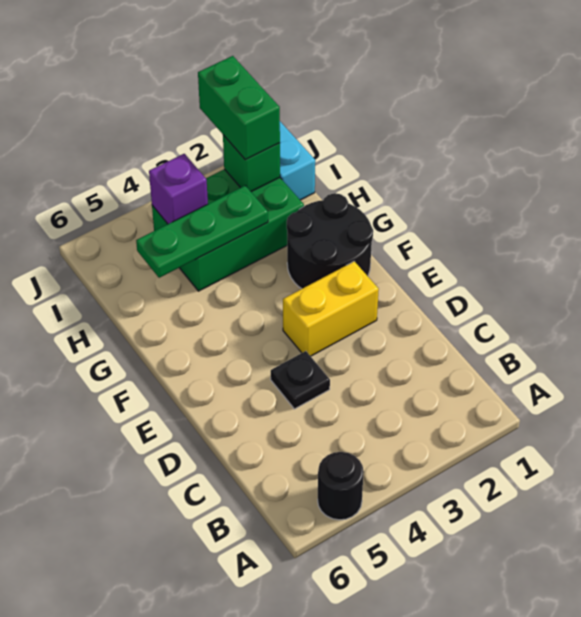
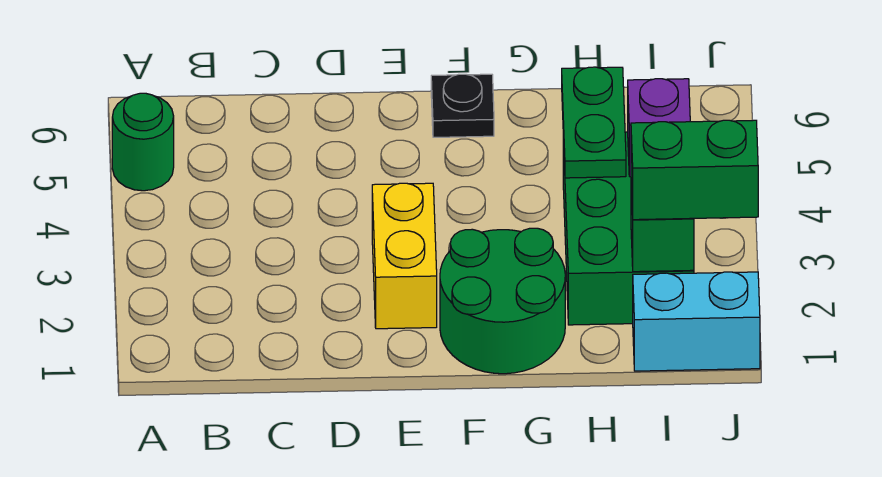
black round brick A5 level 1 -> green round brick A5 level 1
black plate D4 level 1 -> black plate F6 level 1
black round brick F1:G2 level 1 -> green round brick F1:G2 level 1
green plate H3:H5 level 2 -> green plate H4:H5 level 2

